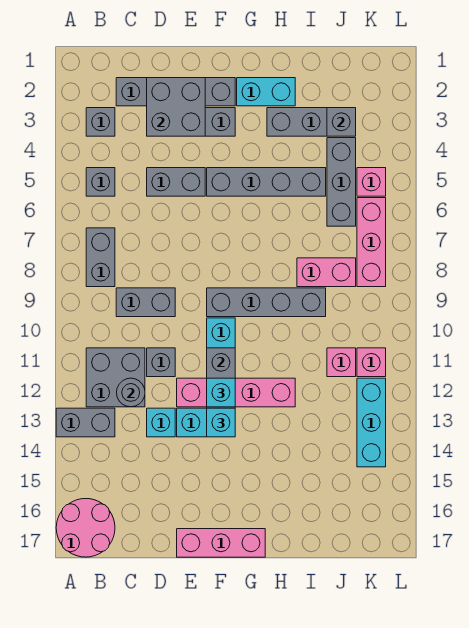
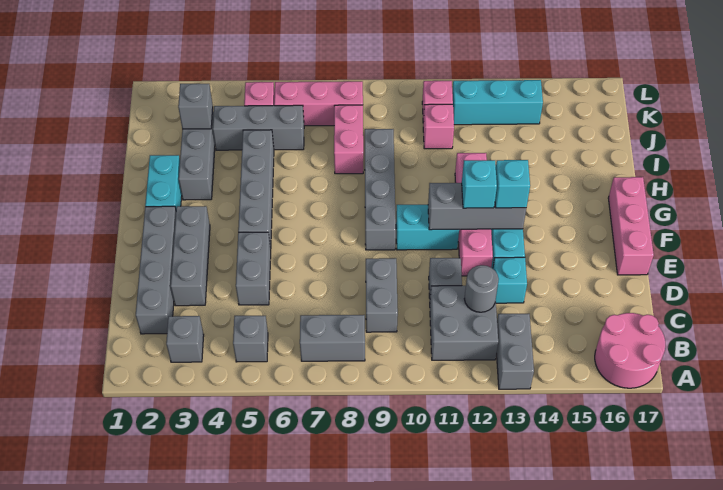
grey brick D2:E3 level 2 -> none

